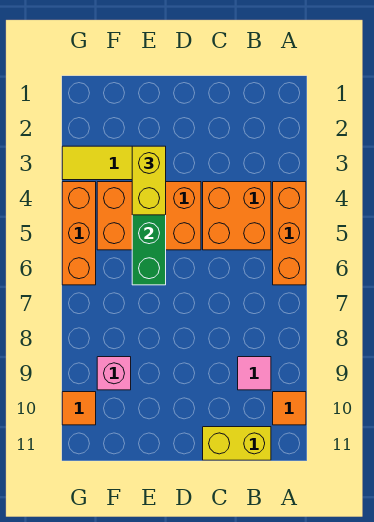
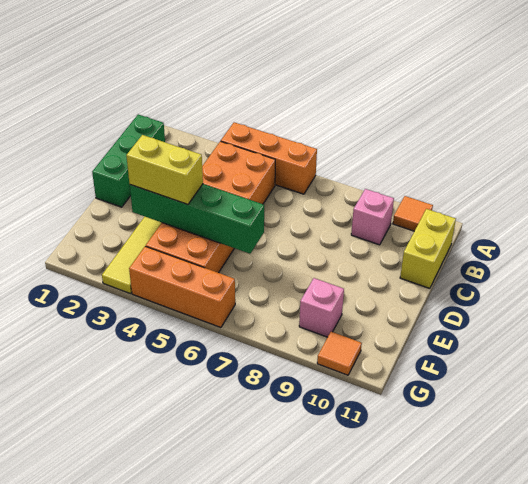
none -> green brick B1:D1 level 1
pink tile B9 level 1 -> pink brick B9 level 1

